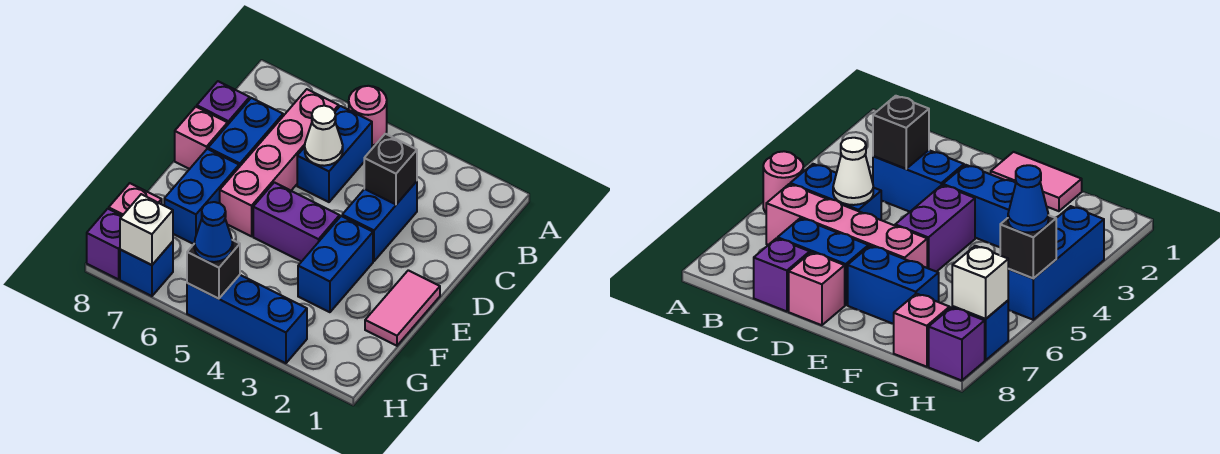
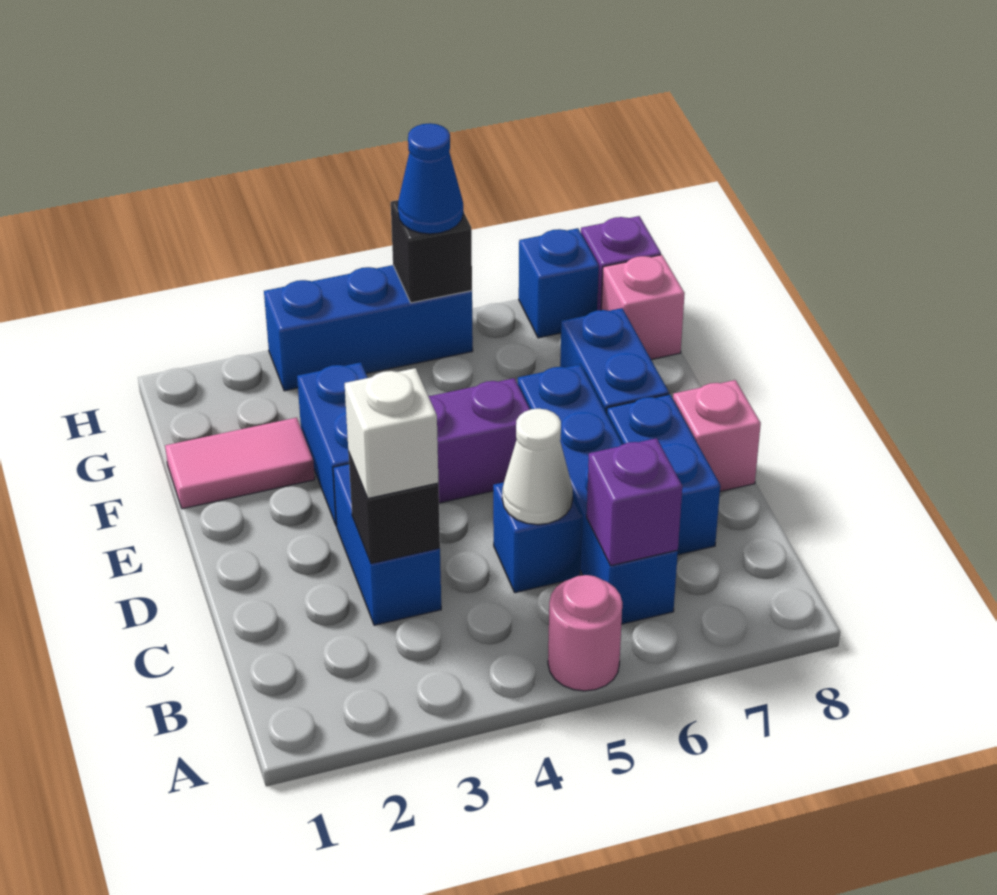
blue brick B5:C5 level 1 -> blue brick C5 level 1
pink brick B6:E6 level 1 -> blue brick B6:E6 level 1
purple brick C8 level 1 -> purple brick B6 level 2
pink tile E1:F1 level 1 -> pink tile F1:F2 level 1
white brick H7 level 2 -> white brick C3 level 3

